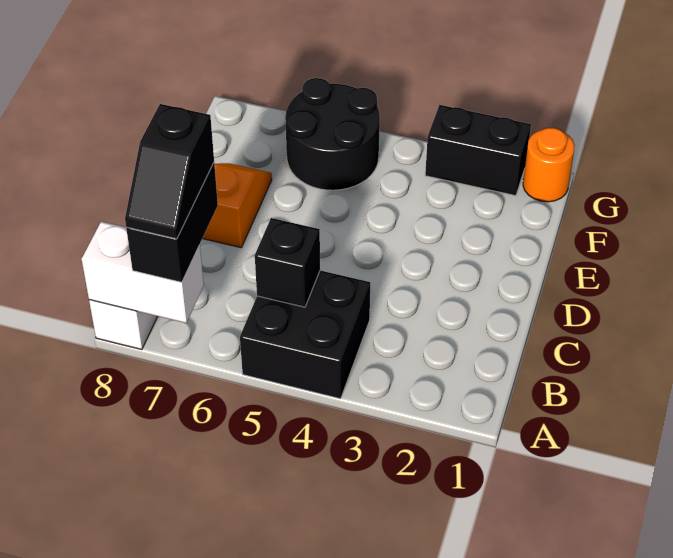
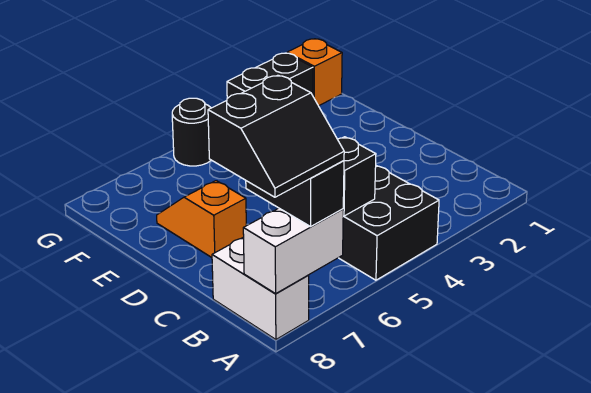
black slope A7:B7 level 4 top B -> black slope A7:B8 level 4 top B
black round brick F5:G6 level 1 -> black round brick G5 level 1
orange round brick G1 level 1 -> orange brick G1 level 1

